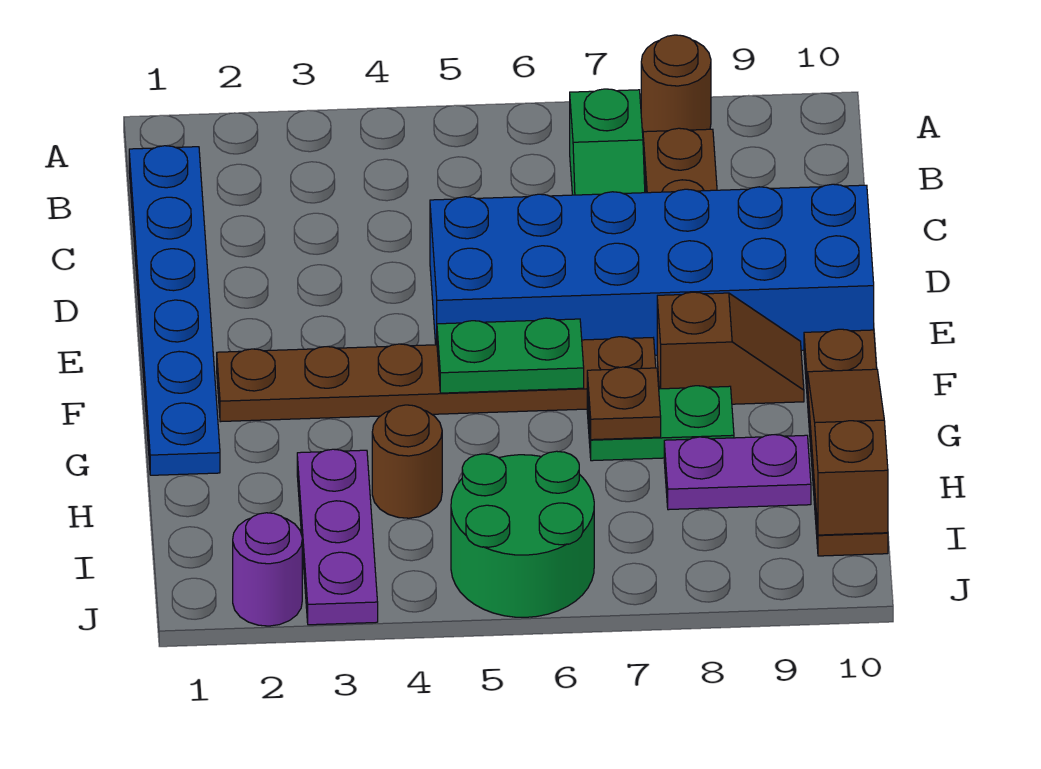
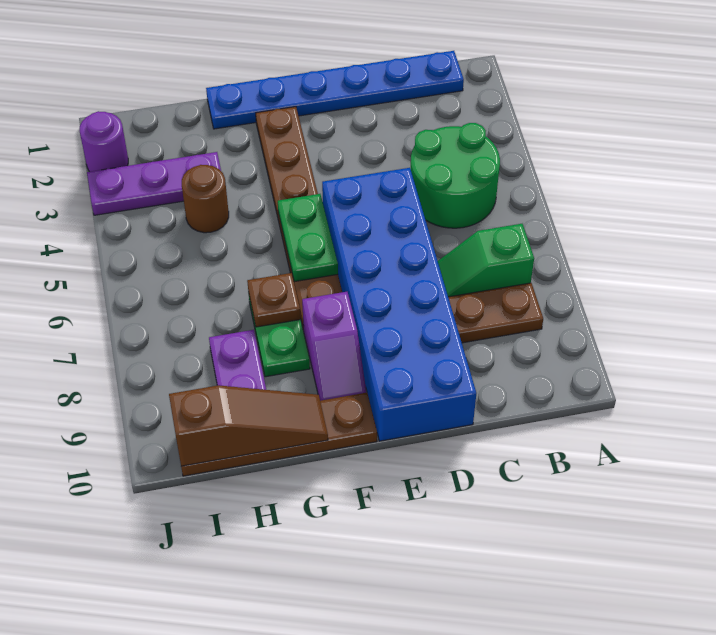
brown round brick A8 level 1 -> none
brown slope F8:F9 level 1 top 8 -> purple slope F8:F9 level 1 top 8
green round brick I5:J6 level 1 -> green round brick B4:C5 level 1

